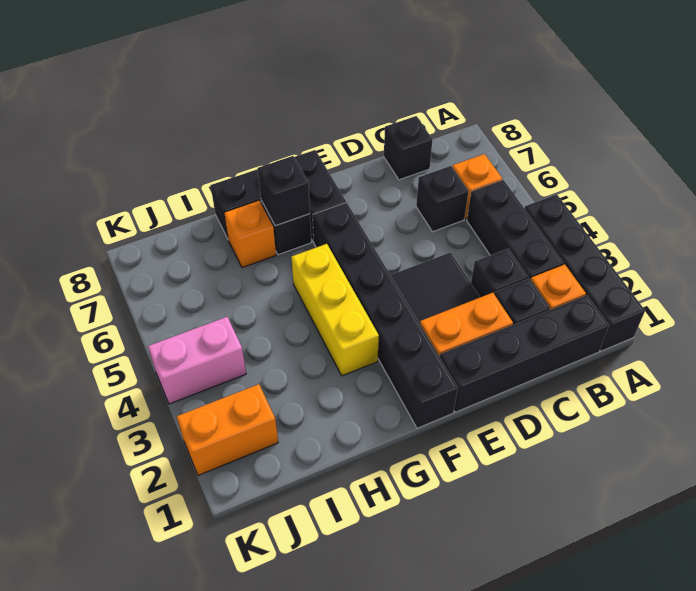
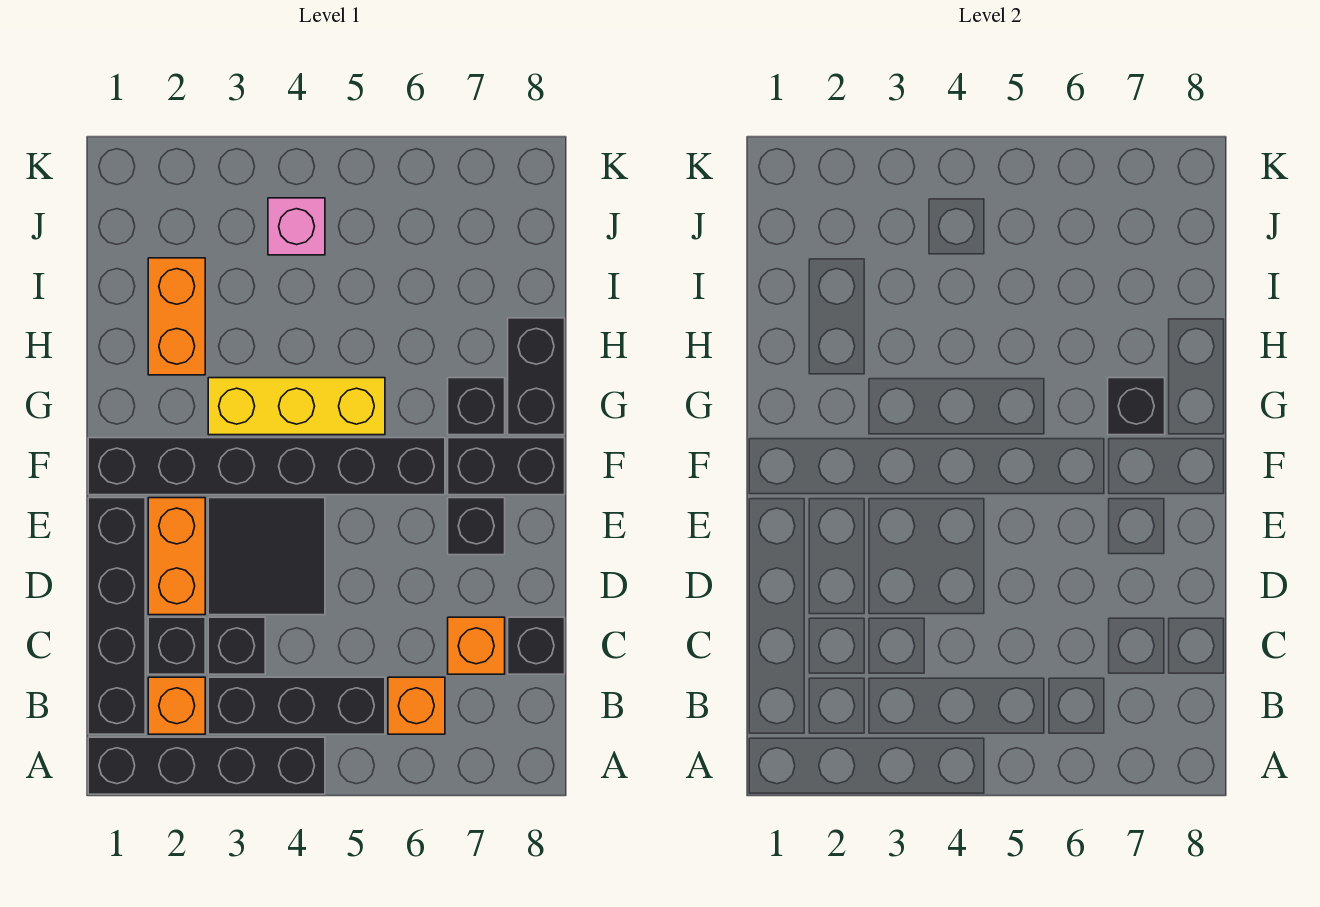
black brick C6 level 1 -> black brick E7 level 1
orange brick H7 level 1 -> orange brick C7 level 1
orange brick J2:K2 level 1 -> orange brick H2:I2 level 1
pink brick J4:K4 level 1 -> pink brick J4 level 1

